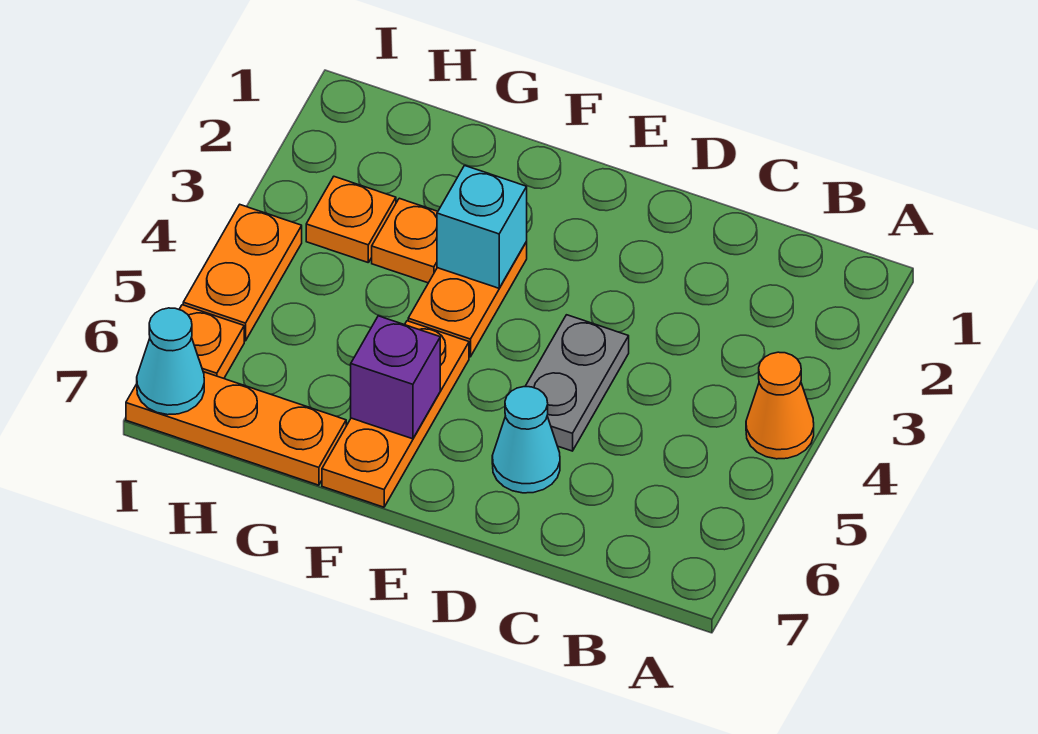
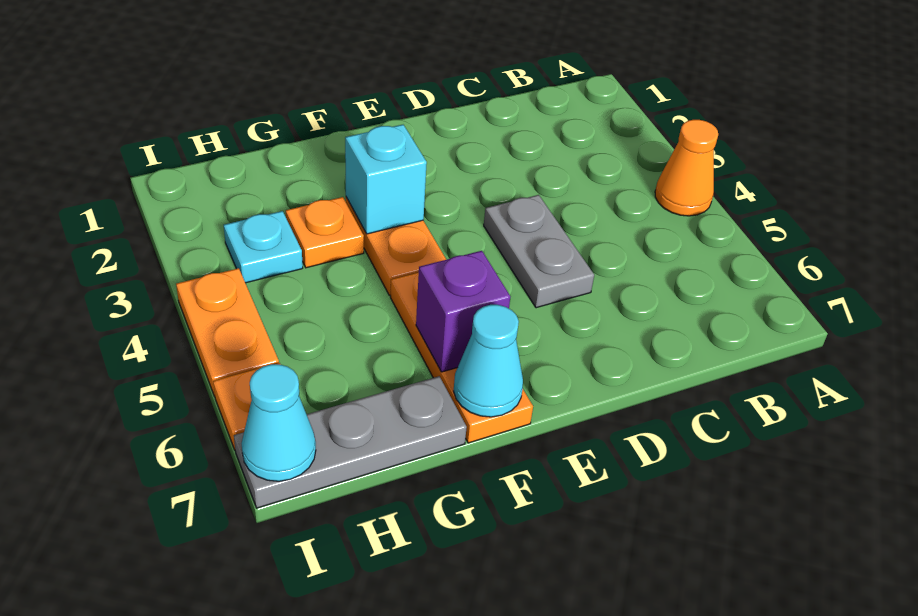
cyan cone D6 level 1 -> cyan cone F7 level 2
orange plate G7:I7 level 1 -> grey plate G7:I7 level 1
orange plate H3 level 1 -> cyan plate H3 level 1

